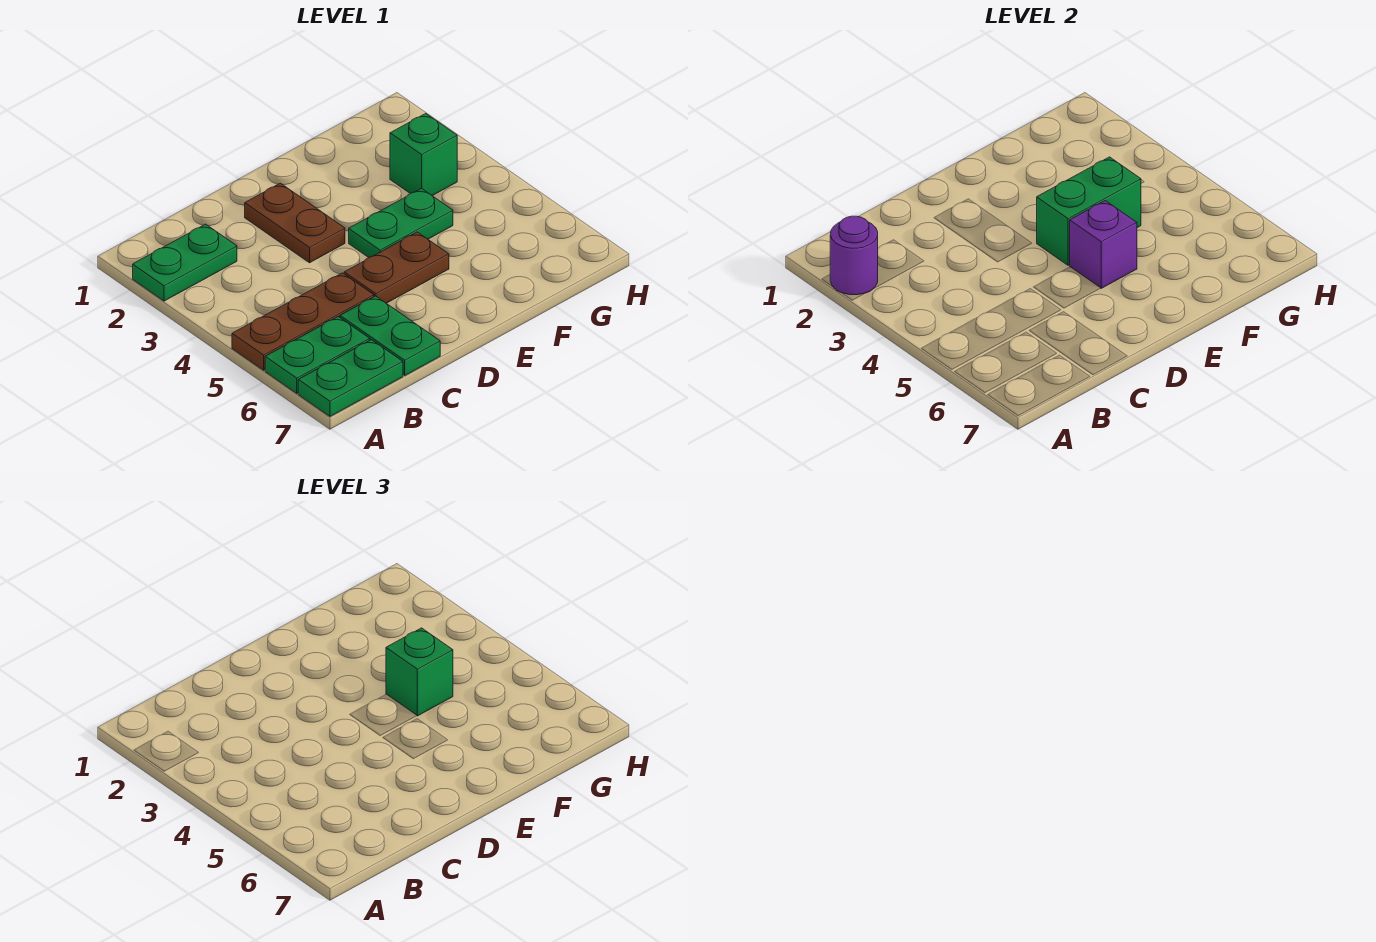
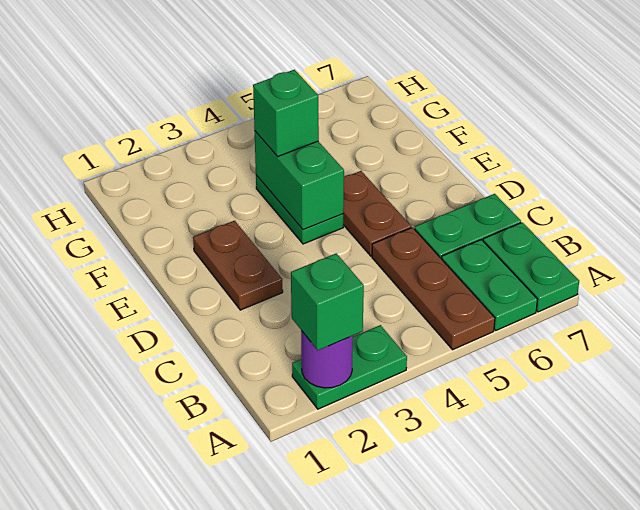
green plate A2:B2 level 1 -> green plate A2:A3 level 1
brown plate D2:D3 level 1 -> brown plate D2:E2 level 1
purple brick E5 level 2 -> none
green brick G3 level 1 -> green brick A2 level 3

